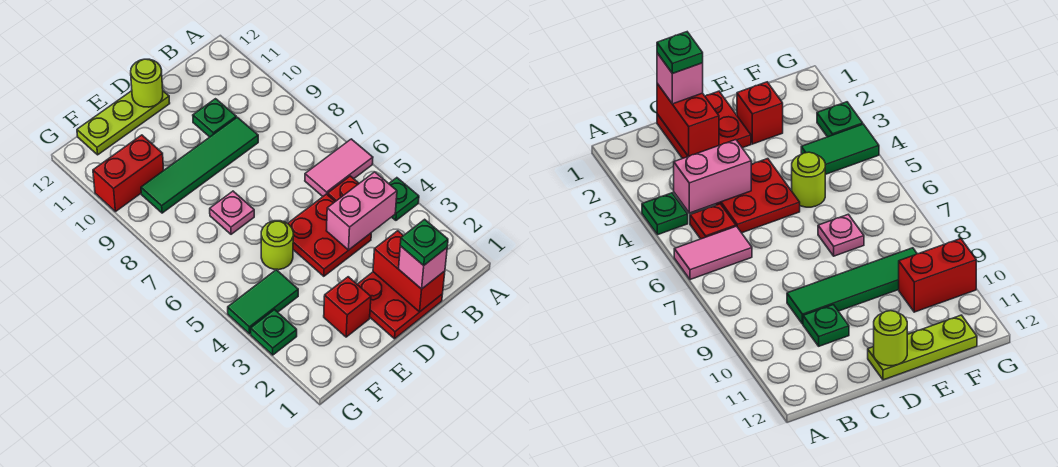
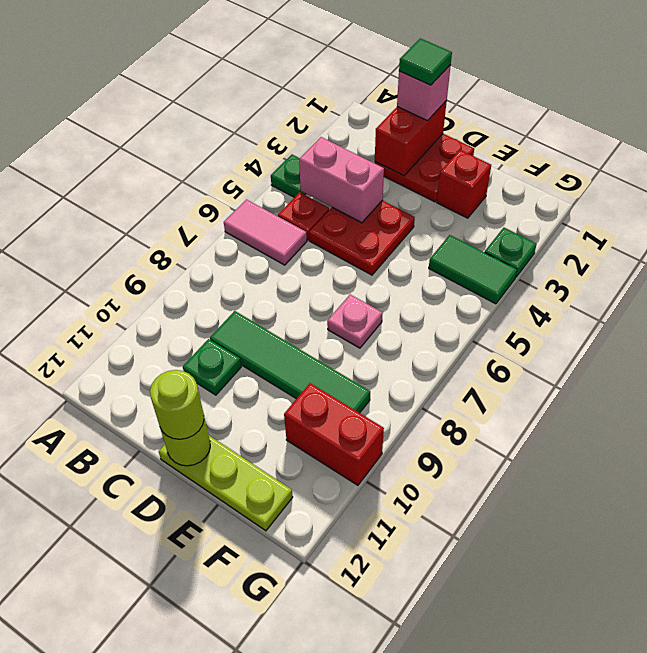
green plate C1 level 4 -> green tile C1 level 4
lime round brick E5 level 1 -> lime round brick D12 level 3

